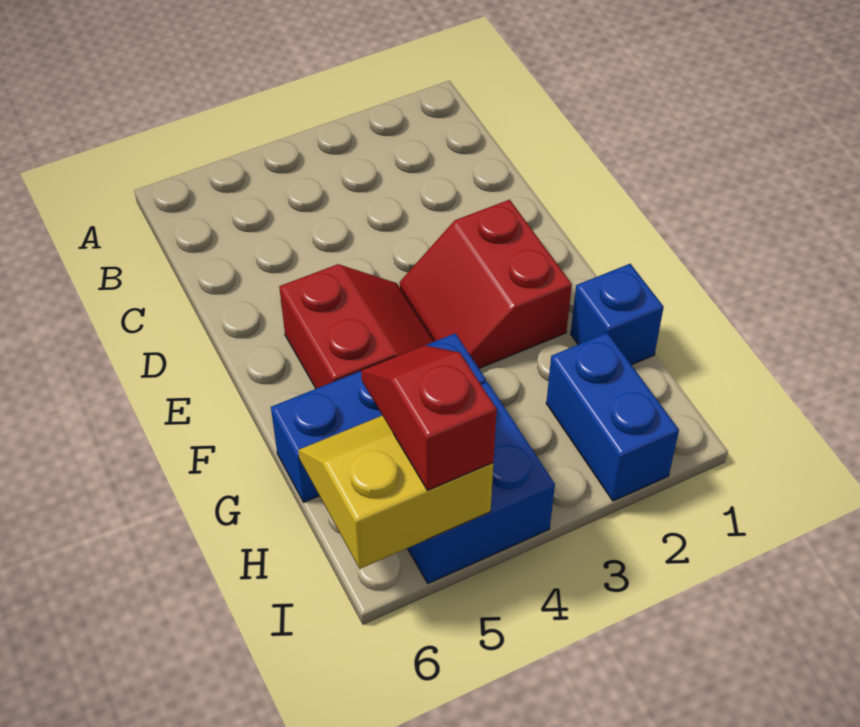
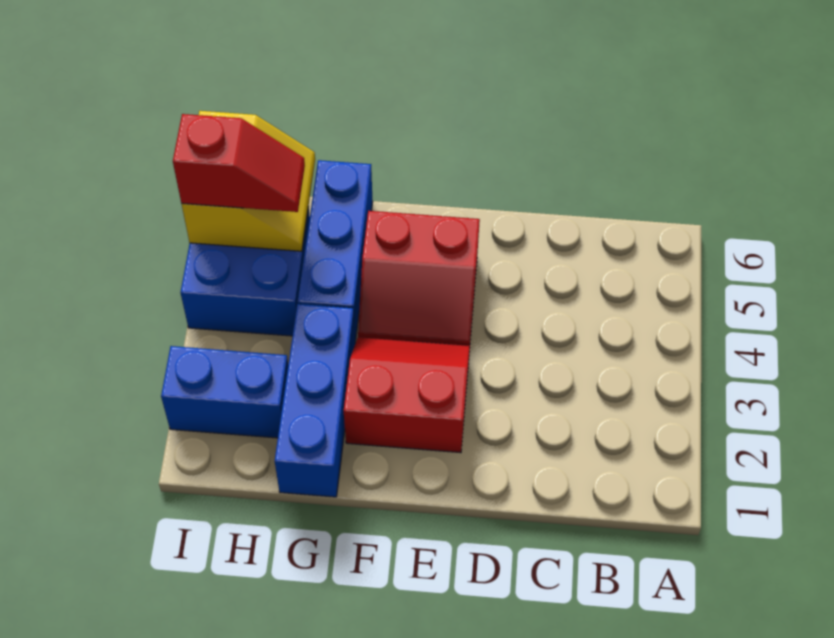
blue brick G1 level 1 -> blue brick G1:G3 level 1

